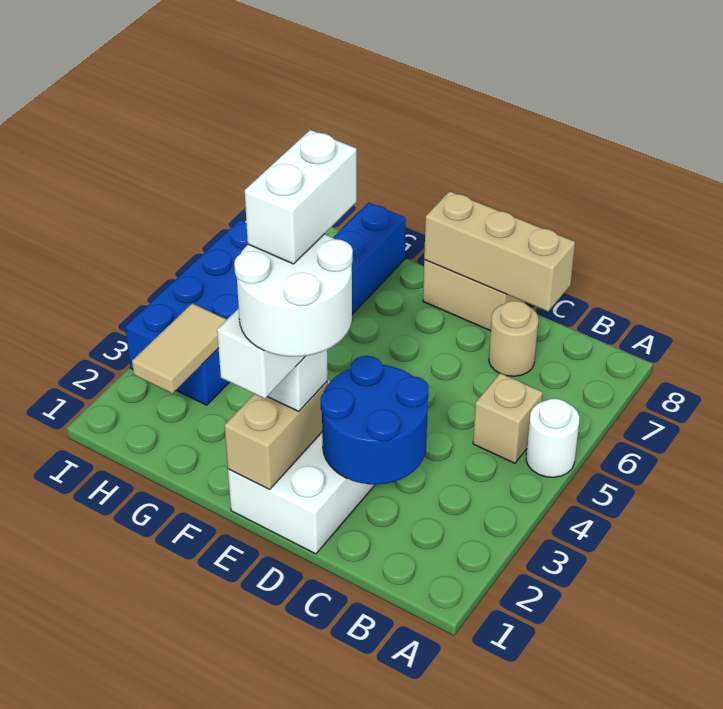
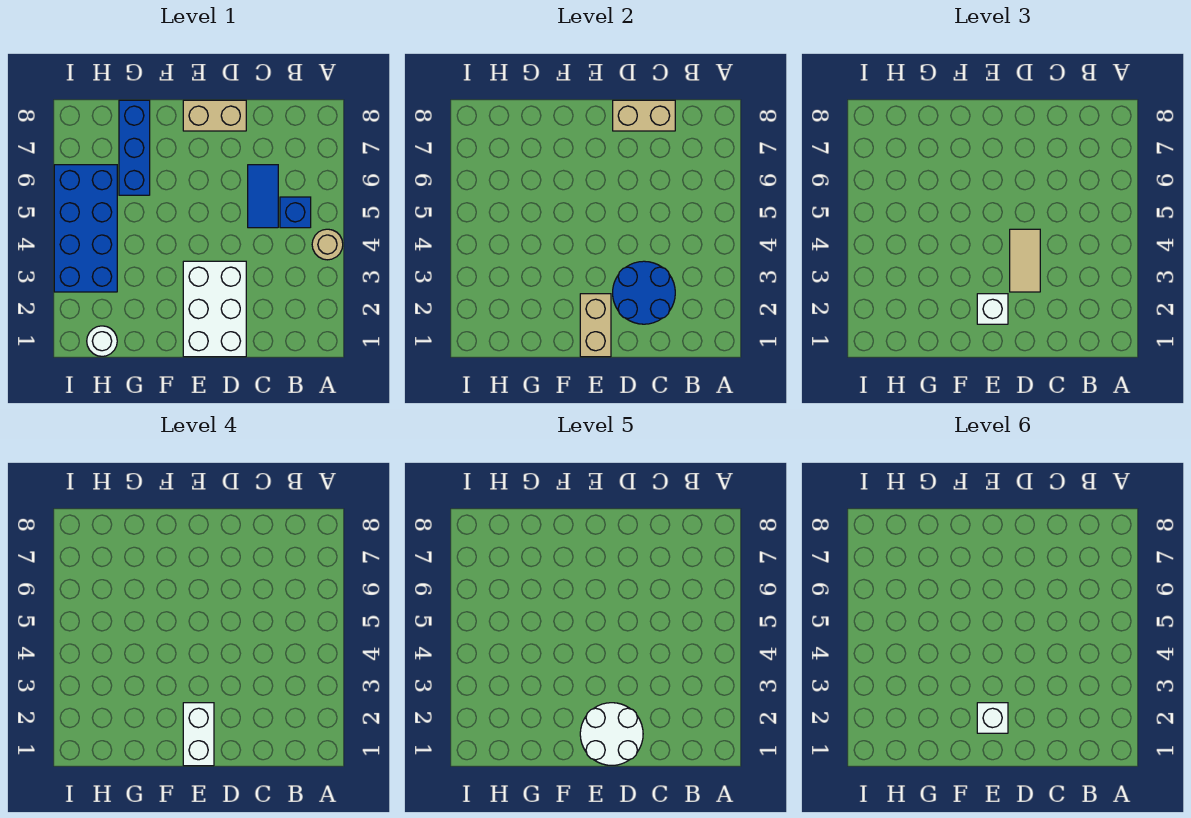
white round brick A5 level 1 -> white round brick H1 level 1
tan brick B5 level 1 -> blue brick B5 level 1
none -> blue tile C5:C6 level 1
tan round brick C7 level 1 -> tan round brick A4 level 1
tan brick C8:E8 level 2 -> tan brick C8:D8 level 2
white brick E2:E3 level 6 -> white brick E2 level 6
tan tile H2:H3 level 2 -> tan tile D3:D4 level 3

